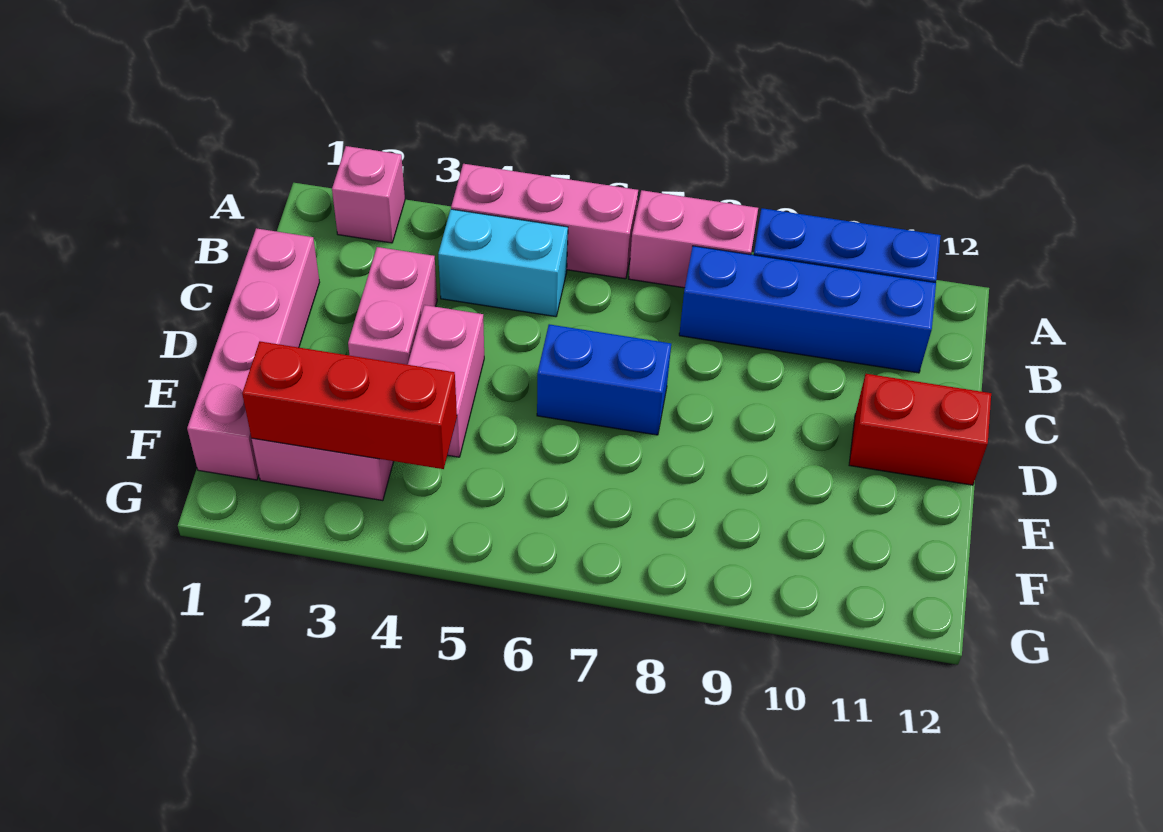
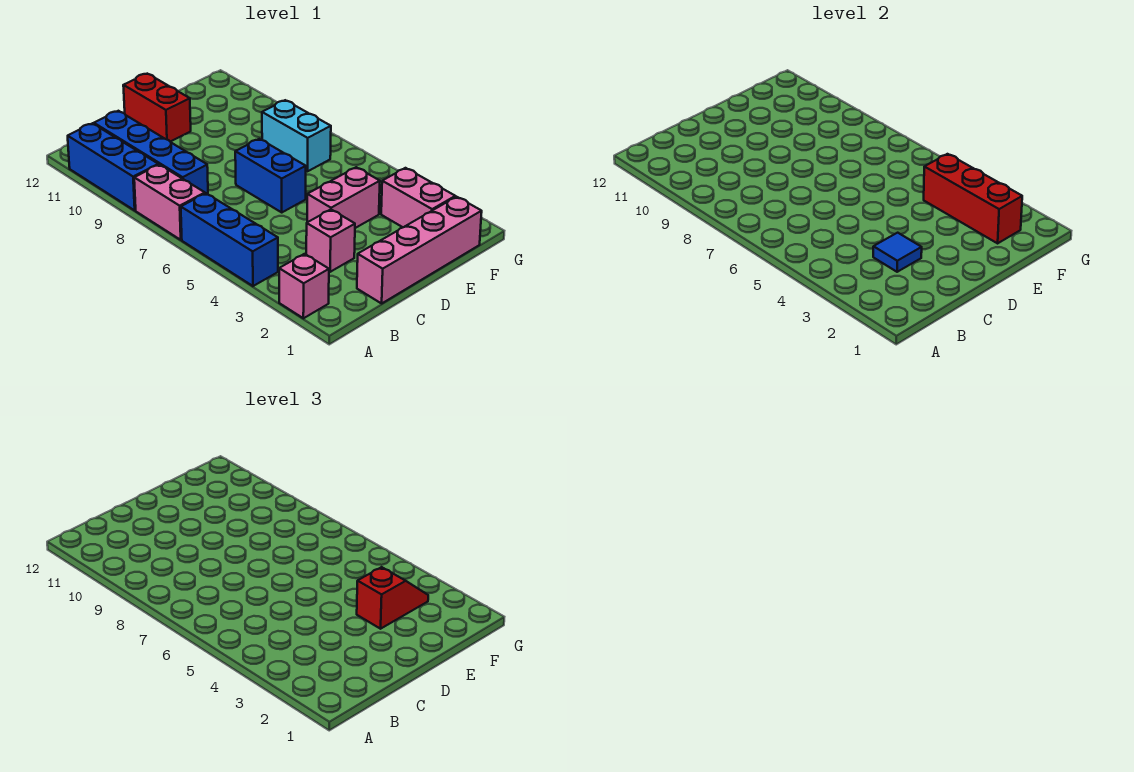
pink brick A4:A6 level 1 -> blue brick A4:A6 level 1
cyan brick B4:B5 level 1 -> cyan brick F7:F8 level 1
pink brick C3:D3 level 1 -> pink brick C3 level 1
none -> blue tile C3 level 2
none -> red slope E3:F3 level 3 top E

